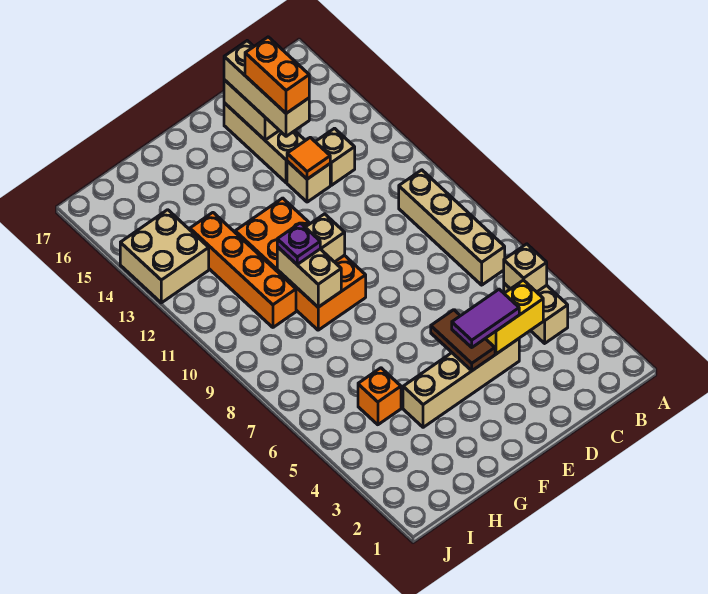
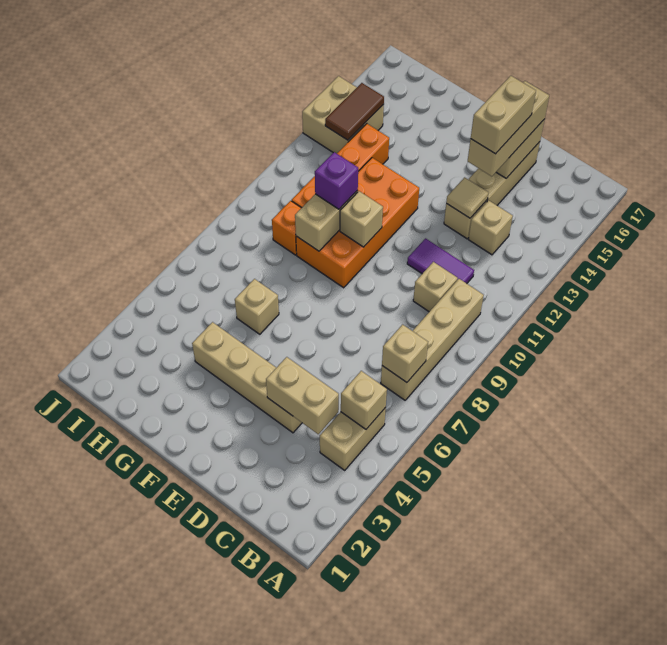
none -> tan brick B7 level 2
yellow brick C4:D4 level 2 -> tan brick C4:D4 level 2
none -> tan brick C10 level 1
purple tile D4:E4 level 3 -> purple tile C11:D11 level 1
orange tile D13 level 2 -> tan tile D13 level 2
orange brick D14:D15 level 4 -> tan brick D14:D15 level 4
brown tile E4:E5 level 2 -> brown tile I13:I14 level 2
none -> tan brick G6 level 1
purple plate G10 level 3 -> purple brick G10 level 3
orange brick H5 level 1 -> orange brick H9 level 1

